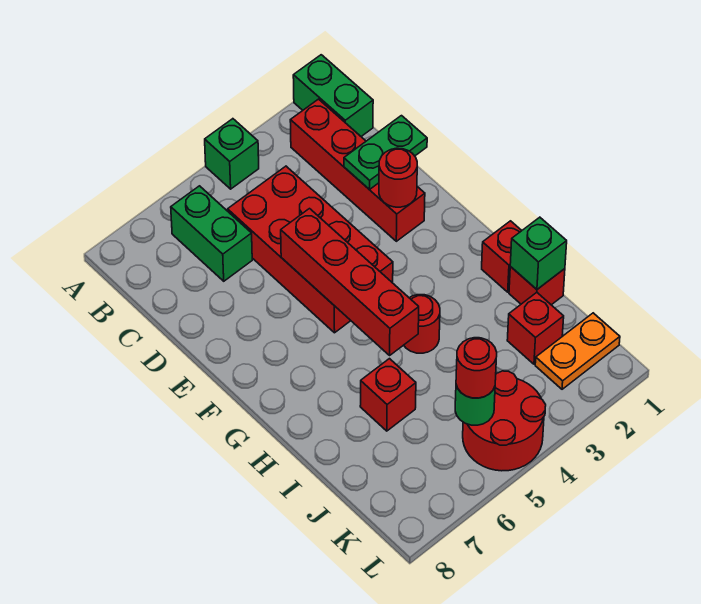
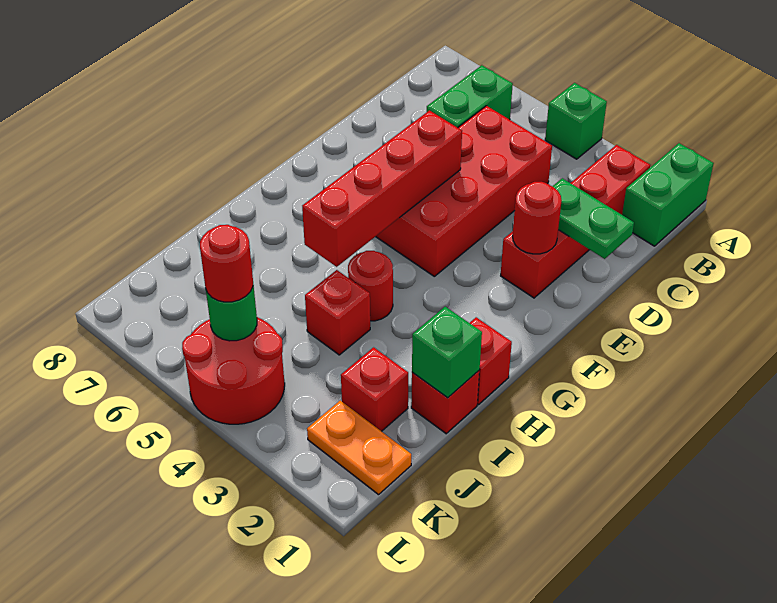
red brick I6 level 1 -> red brick I4 level 1

